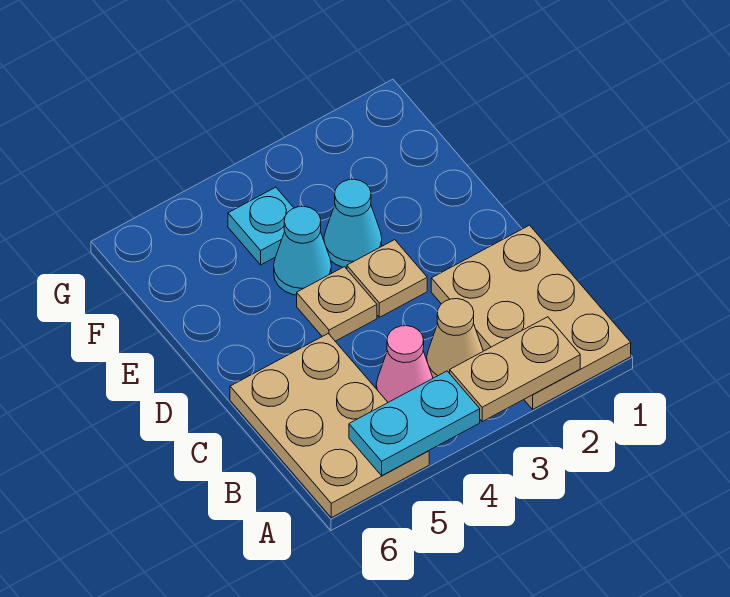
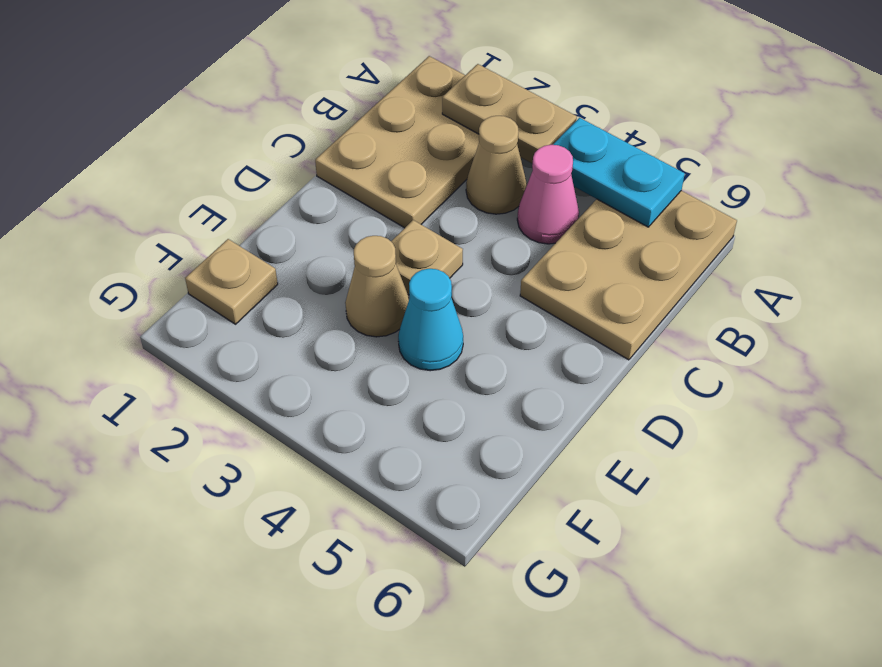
tan plate D4 level 1 -> tan plate F1 level 1
cyan cone E3 level 1 -> tan cone E3 level 1
cyan plate F4 level 1 -> none

